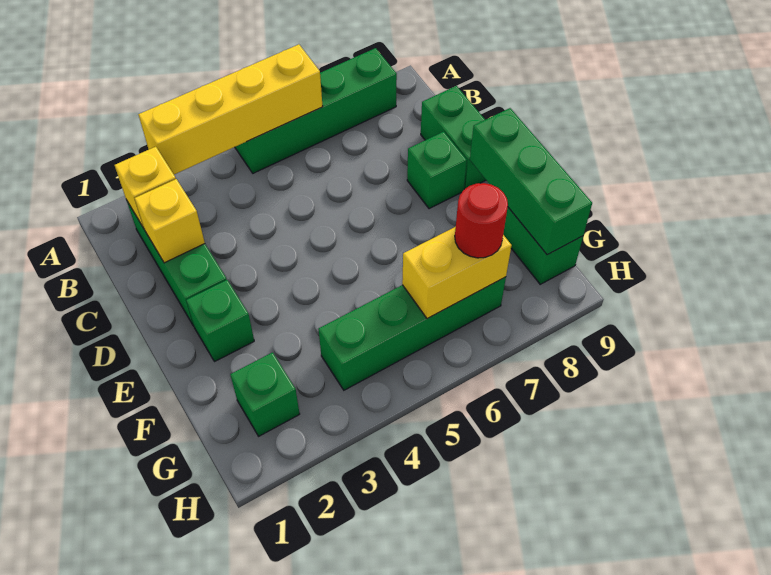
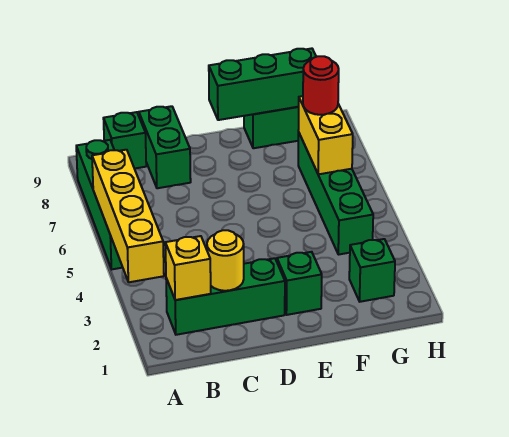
yellow brick C2 level 2 -> yellow round brick C2 level 2
green brick C9:D9 level 1 -> green brick C8:C9 level 1
green brick D8 level 1 -> green brick B9 level 1

